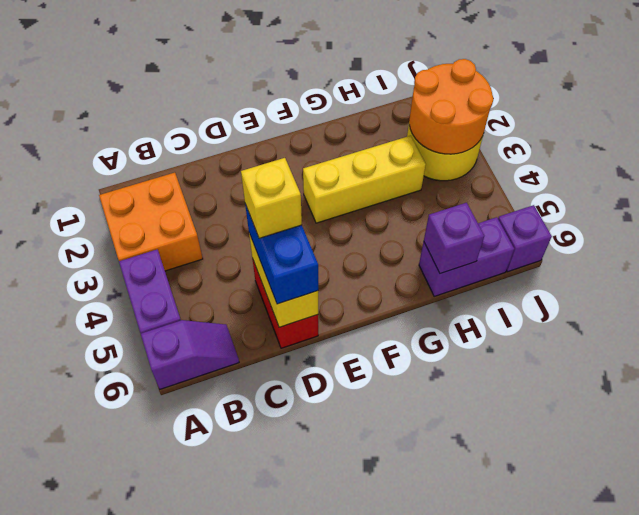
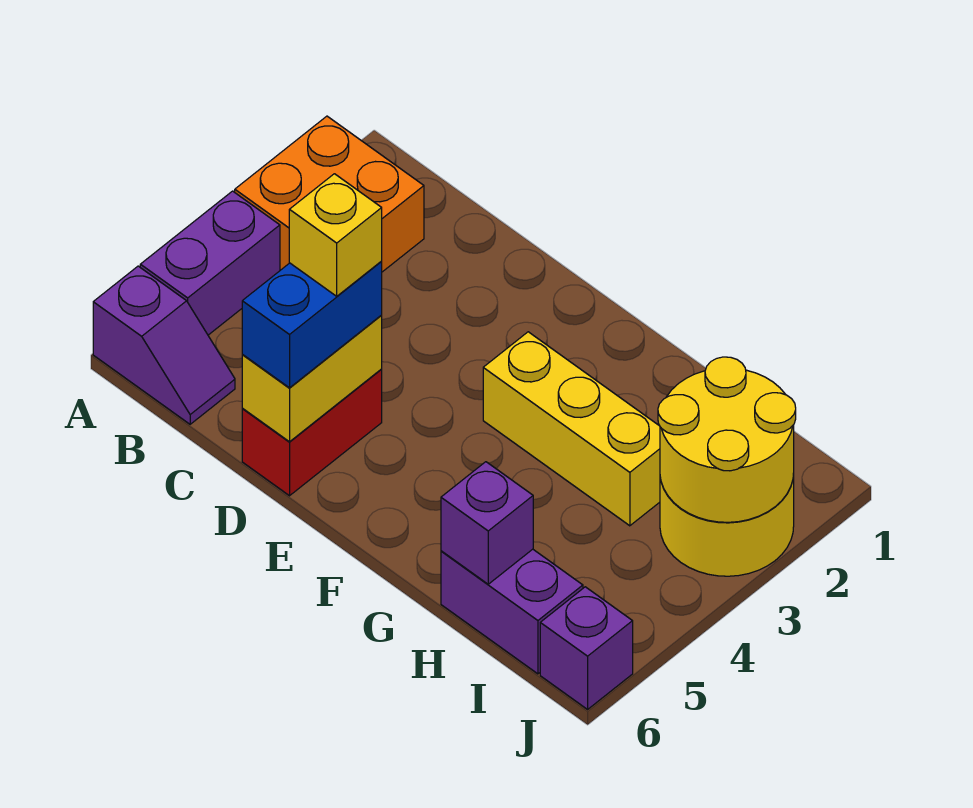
orange round brick I2:J3 level 2 -> yellow round brick I2:J3 level 2

